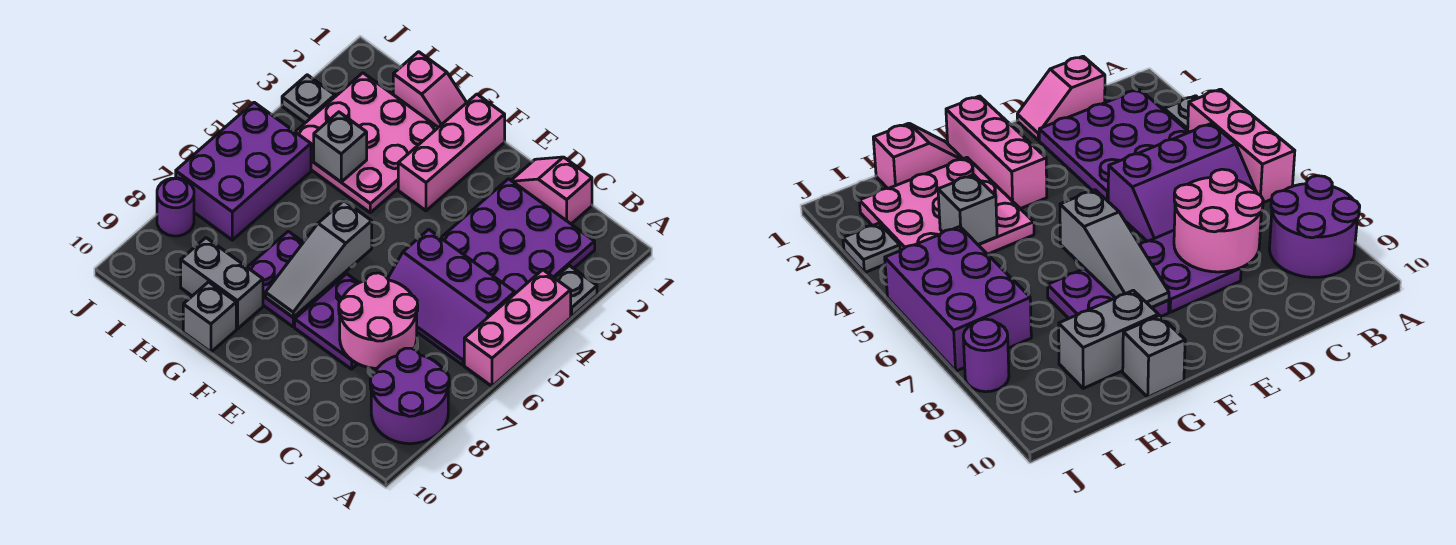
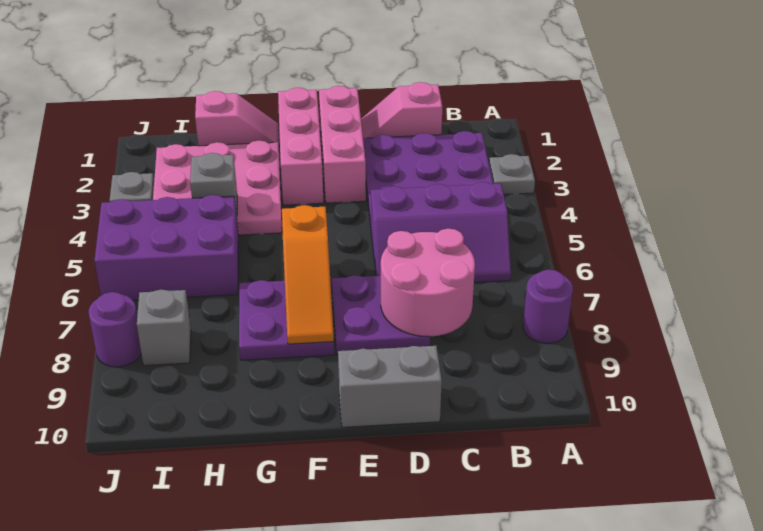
pink brick A4:A6 level 1 -> pink brick E1:E3 level 1
purple round brick A8:B9 level 1 -> purple round brick A8 level 1
grey slope F6:F8 level 2 top 6 -> orange slope F6:F8 level 2 top 6
grey brick G9:H9 level 1 -> grey brick D10:E10 level 1
grey brick G10 level 1 -> grey brick I8 level 1
purple brick I5:J7 level 1 -> purple brick H5:J6 level 1

